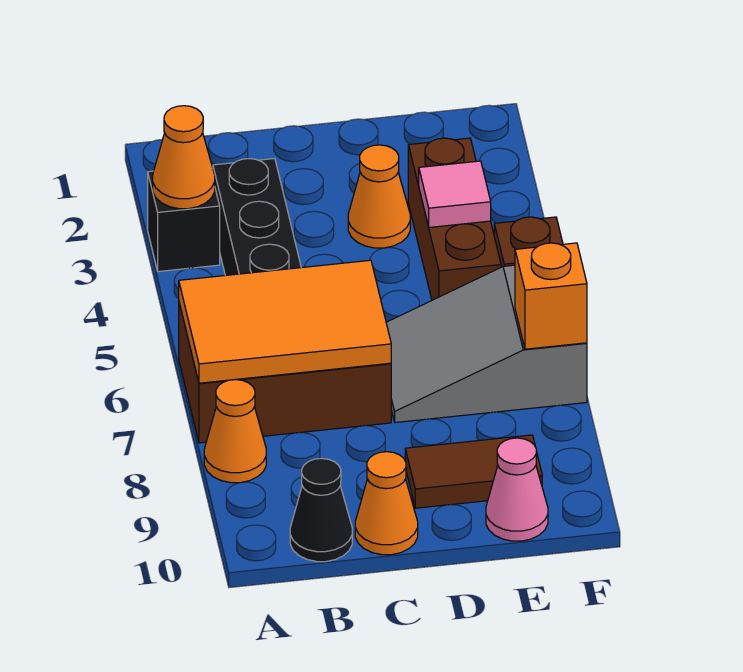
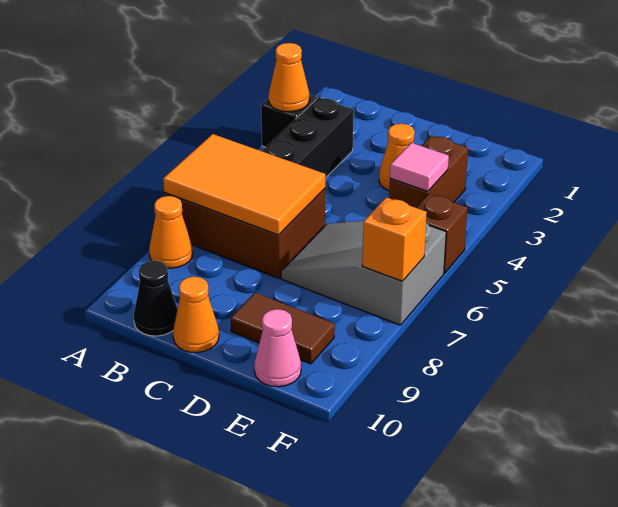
brown brick E3:E5 level 1 -> brown brick E3:E4 level 1

